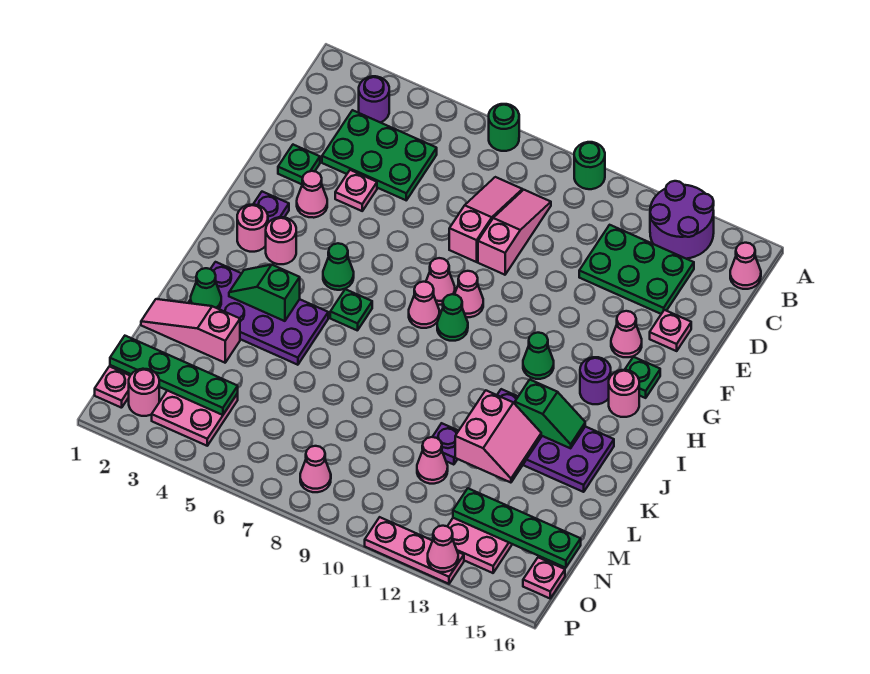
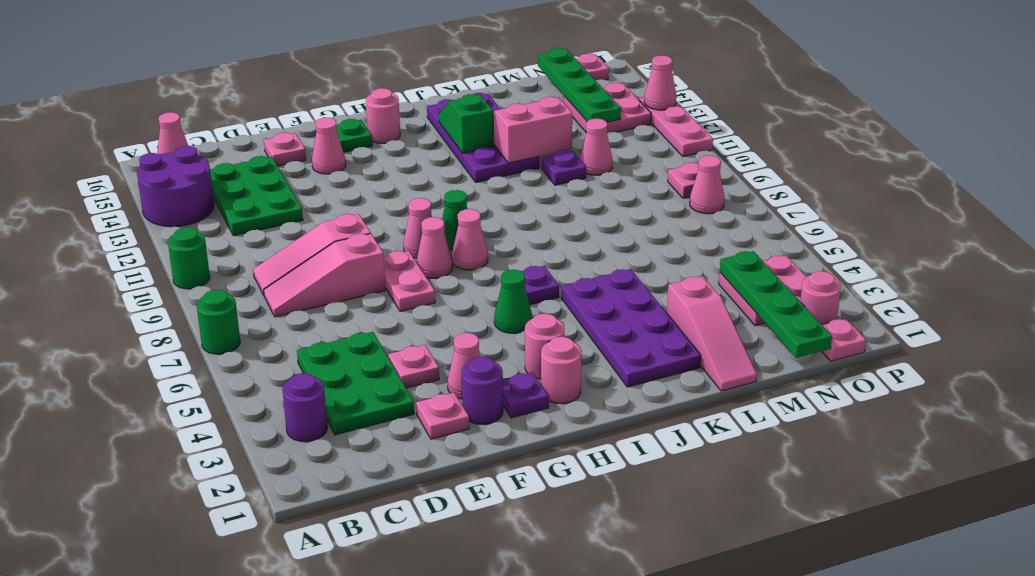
green plate E2 level 1 -> pink plate E2 level 1
none -> pink plate F7:F8 level 1
green cone H12 level 1 -> none
purple round brick H14 level 1 -> purple round brick F2 level 1
green plate I6 level 1 -> purple plate I6 level 1
green slope J3:J4 level 2 top 4 -> none
green cone K2 level 2 -> none
none -> pink plate O9 level 1

